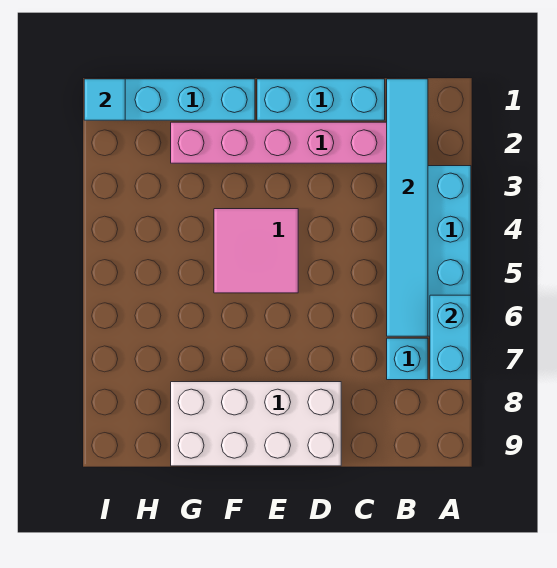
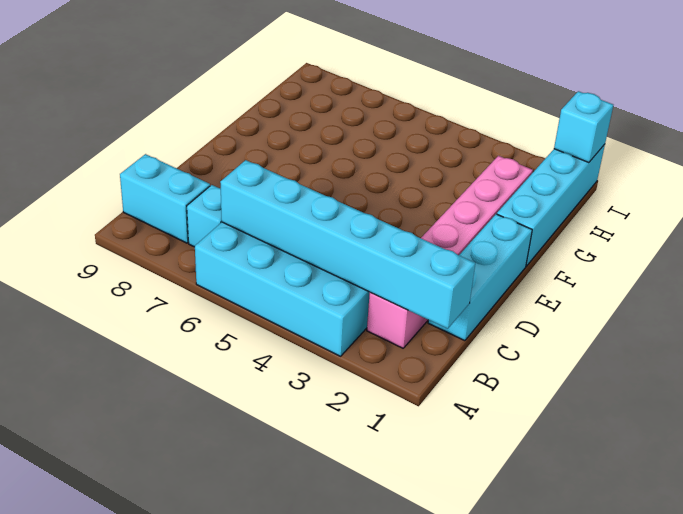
cyan brick A6:A7 level 2 -> cyan brick B8:B9 level 1
cyan tile B1:B6 level 2 -> cyan brick B1:B6 level 2
white brick D8:G9 level 1 -> none
pink tile E4:F5 level 1 -> none
cyan tile I1 level 2 -> cyan brick I1 level 2

